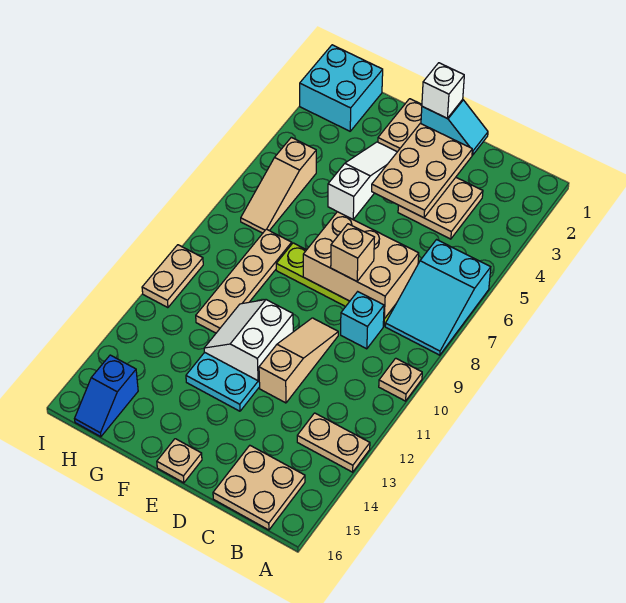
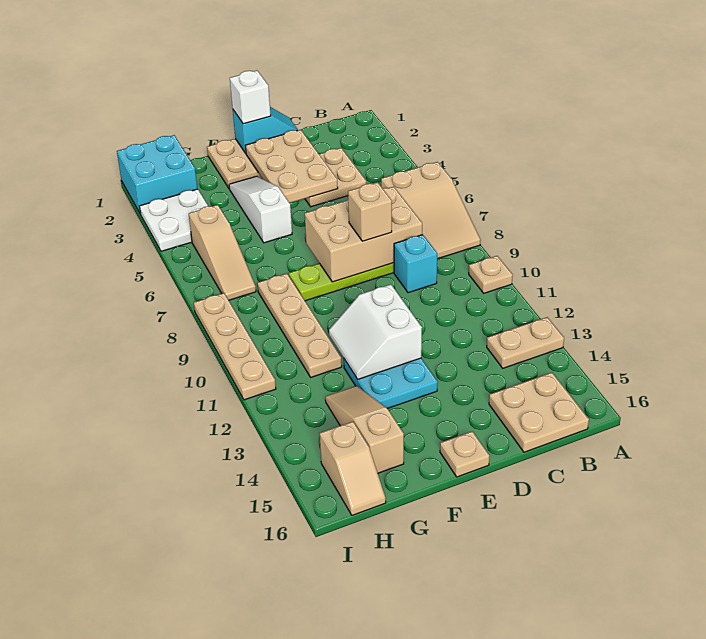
cyan slope A6:B8 level 1 top 6 -> tan slope A6:B8 level 1 top 6
tan slope D10:D12 level 1 top 12 -> tan slope G13:G15 level 1 top 15
none -> white plate H3:I4 level 1
blue slope H15:H16 level 1 top 15 -> tan slope H15:H16 level 1 top 15
tan plate I10:I11 level 1 -> tan plate I8:I11 level 1

